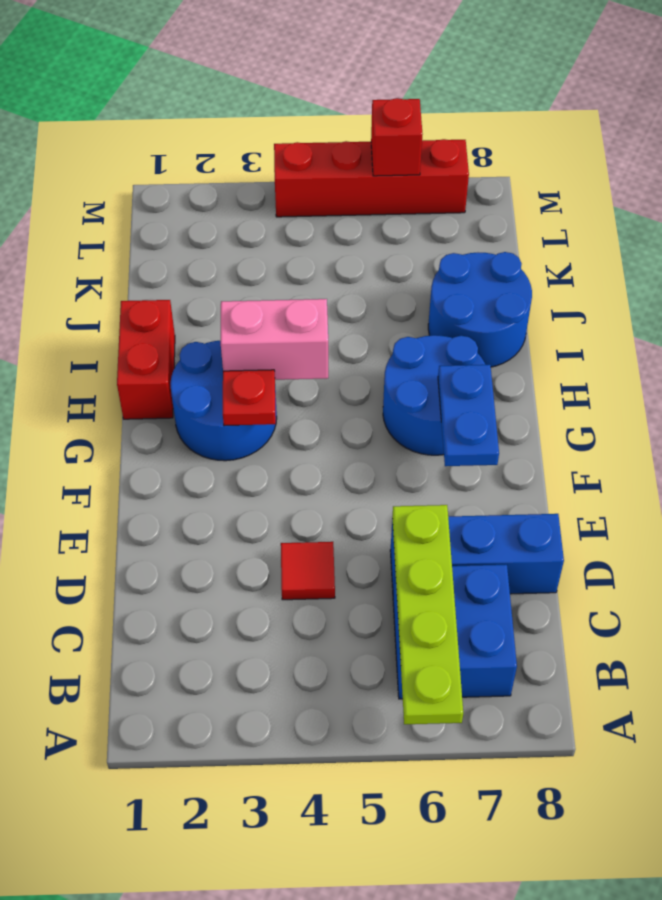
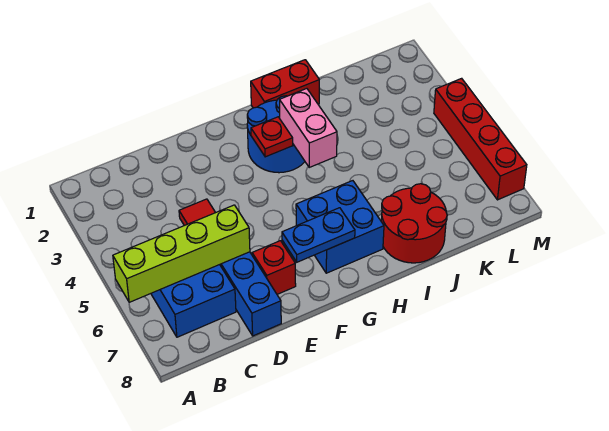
lime plate A6:D6 level 2 -> lime brick A6:D6 level 2
blue round brick G6:H7 level 1 -> blue brick G6:H7 level 1
blue round brick I7:J8 level 1 -> red round brick I7:J8 level 1
red brick M6 level 2 -> red brick E7 level 1

